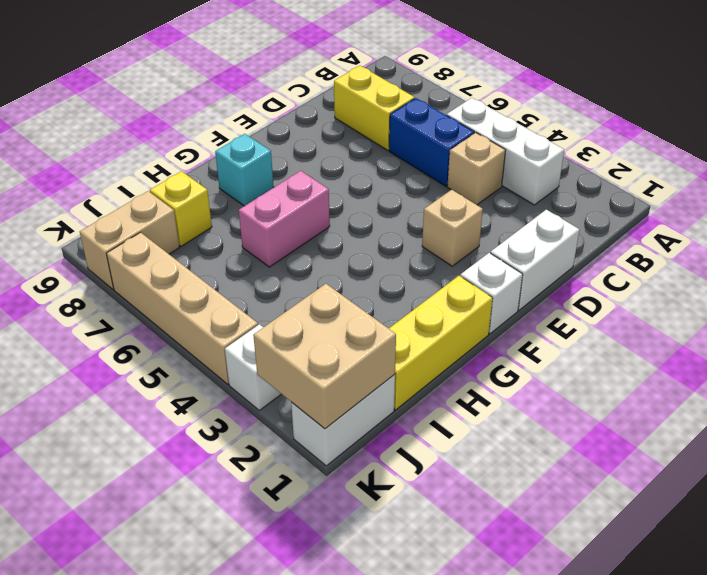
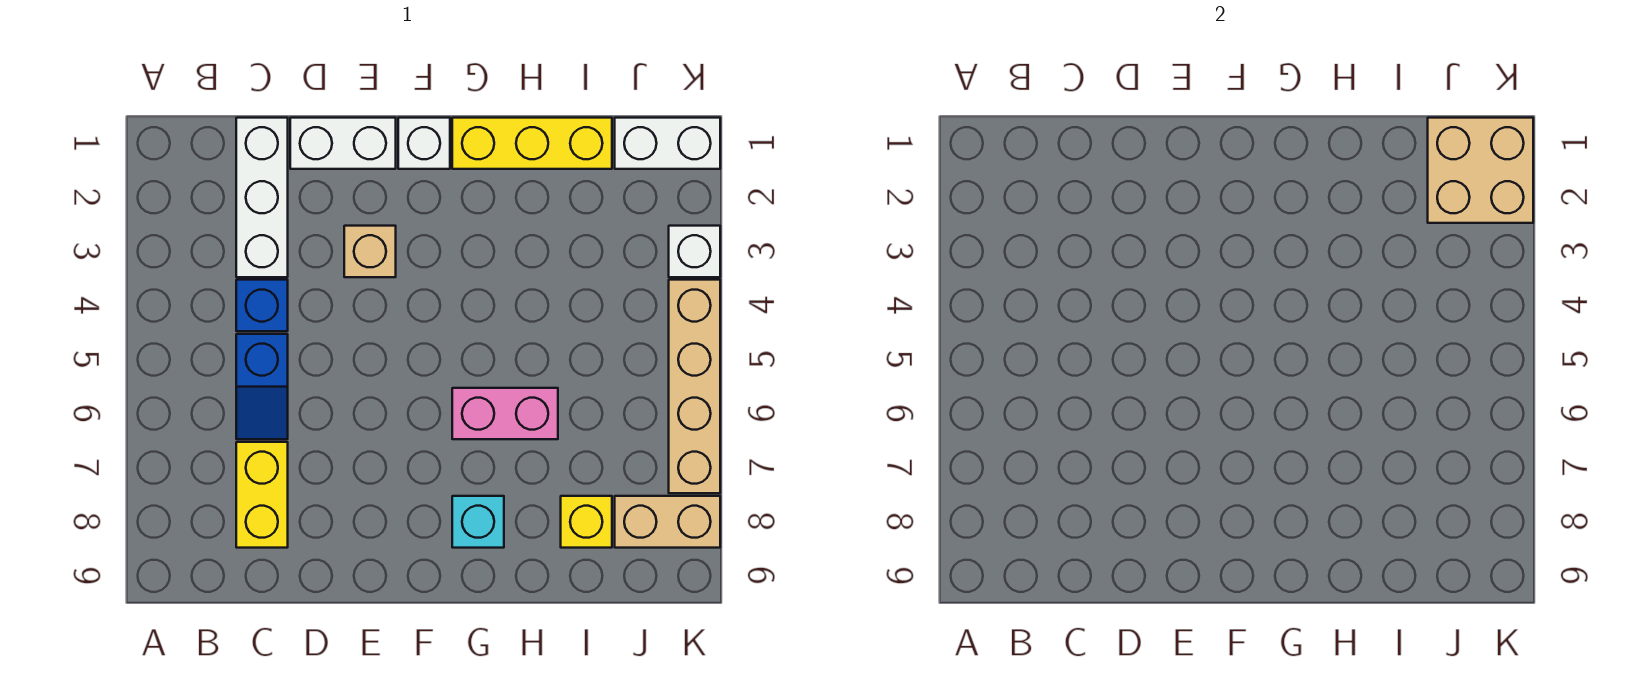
white brick B3:B5 level 1 -> white brick C1:C3 level 1
tan brick C4 level 1 -> blue brick C4 level 1
blue brick C5:C6 level 1 -> blue slope C5:C6 level 1 top 5

